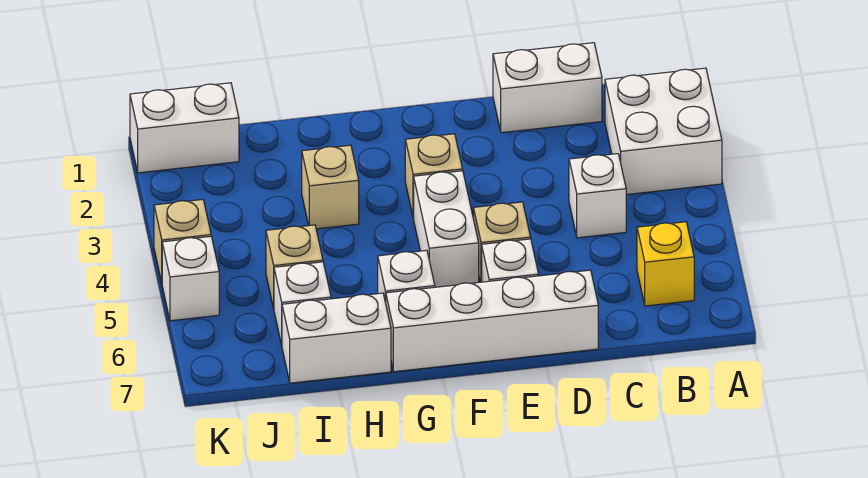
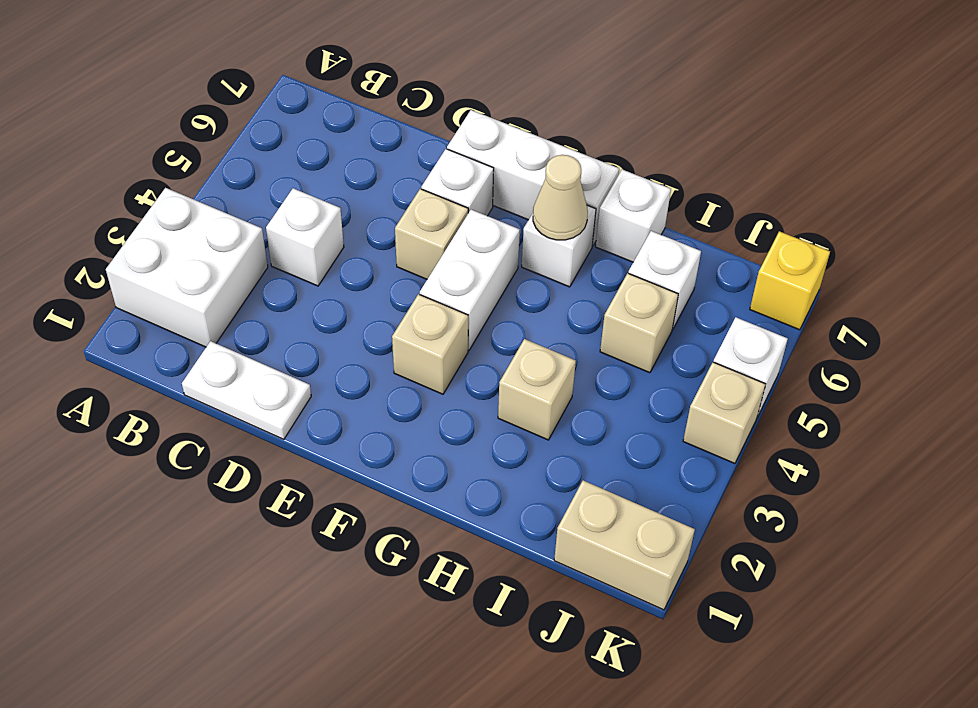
yellow brick B6 level 1 -> yellow brick K7 level 1
white brick C1:D1 level 1 -> white plate C1:D1 level 1
white brick D7:G7 level 1 -> white brick E7:G7 level 1
none -> tan cone G6 level 2
white brick H7:I7 level 1 -> white brick H7 level 1
white brick J1:K1 level 1 -> tan brick J1:K1 level 1

